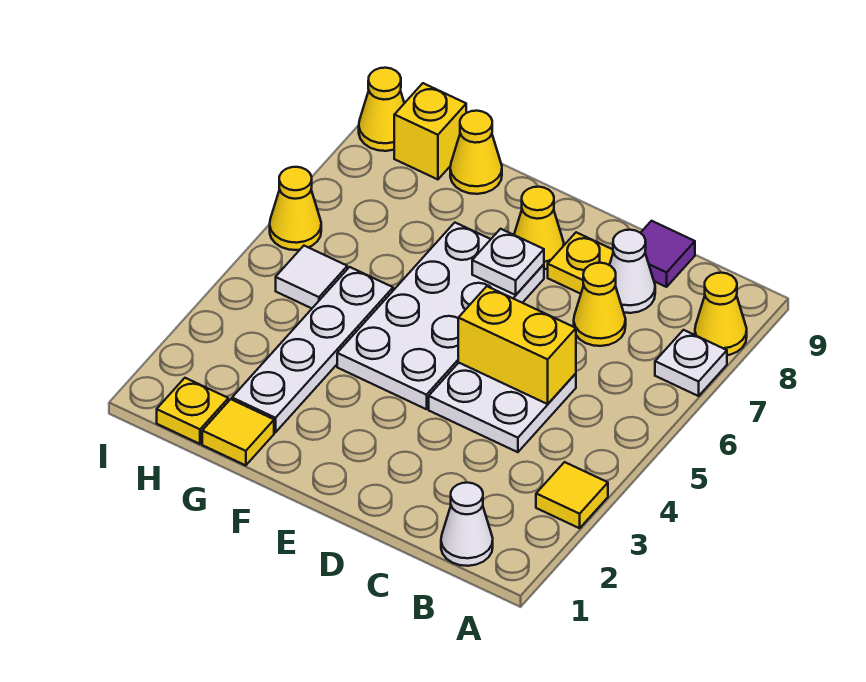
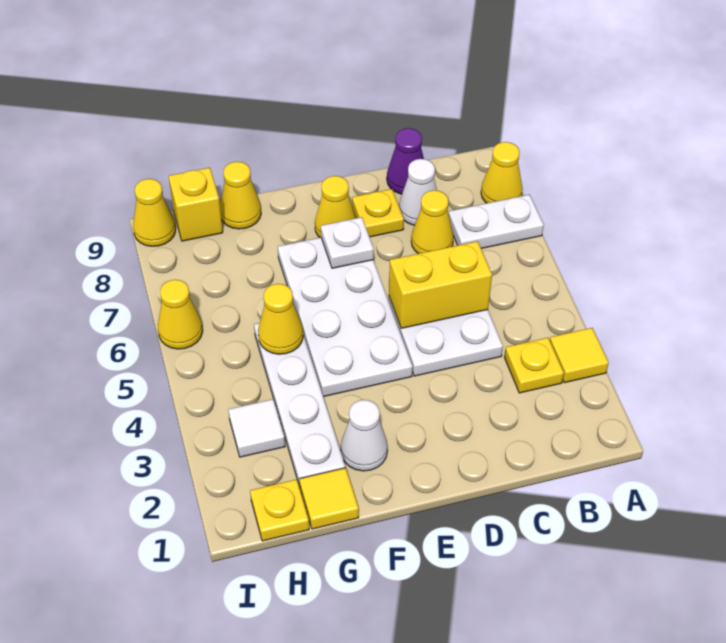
white plate A7 level 1 -> white plate A7:B7 level 1
white cone B1 level 1 -> white cone F2 level 1
none -> yellow plate B3 level 1
purple tile C9 level 1 -> purple cone C9 level 1
none -> yellow cone G5 level 2
white tile H5 level 1 -> white tile H3 level 1

